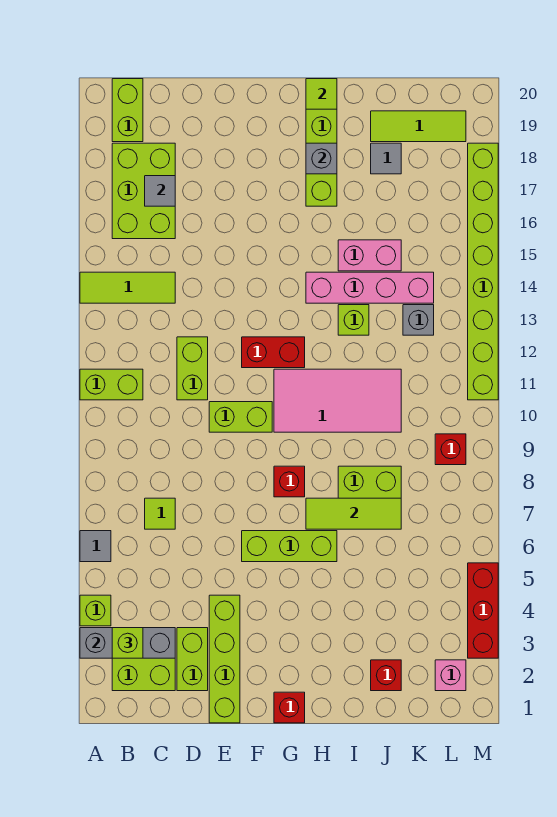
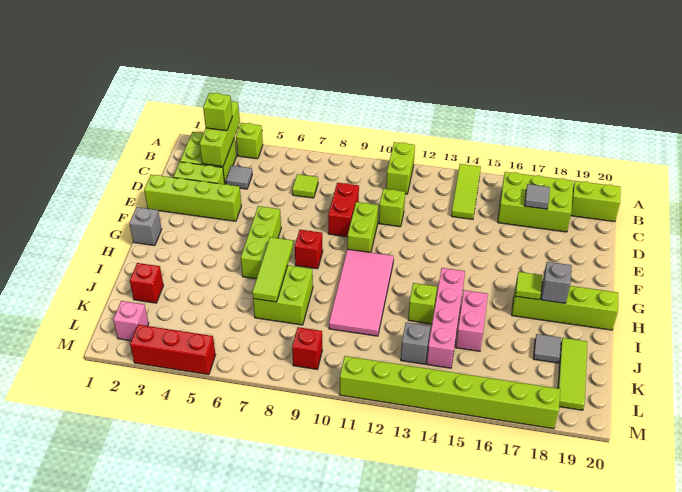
grey brick A3:C3 level 2 -> lime brick A3:C3 level 2
grey tile A6 level 1 -> grey tile C4 level 1
lime brick D11:D12 level 1 -> lime brick D11 level 1
red brick F12:G12 level 1 -> red brick D9:E9 level 1
red brick G1 level 1 -> grey brick G1 level 1
lime tile H20 level 2 -> lime tile H17 level 2

